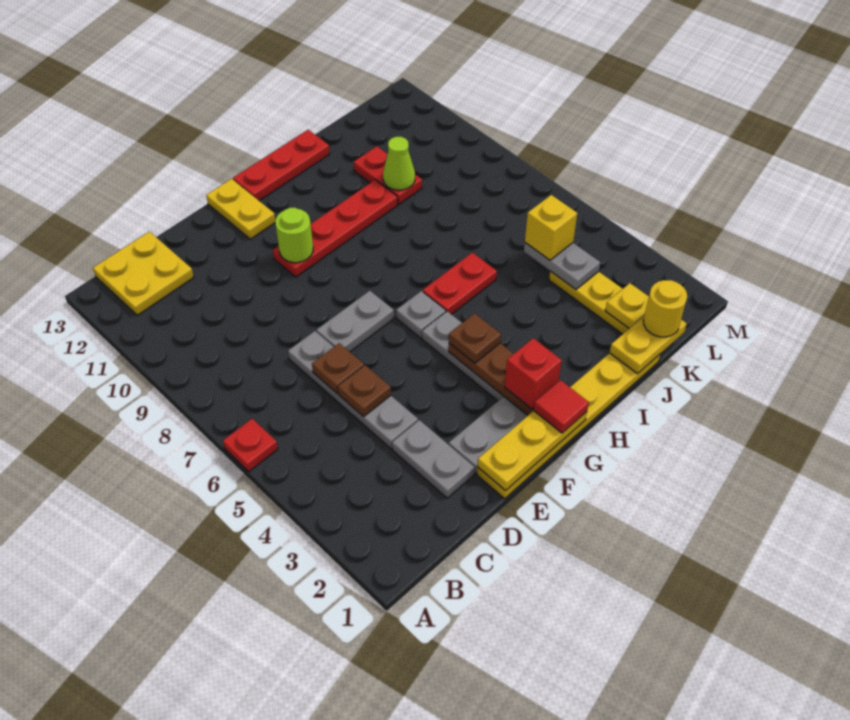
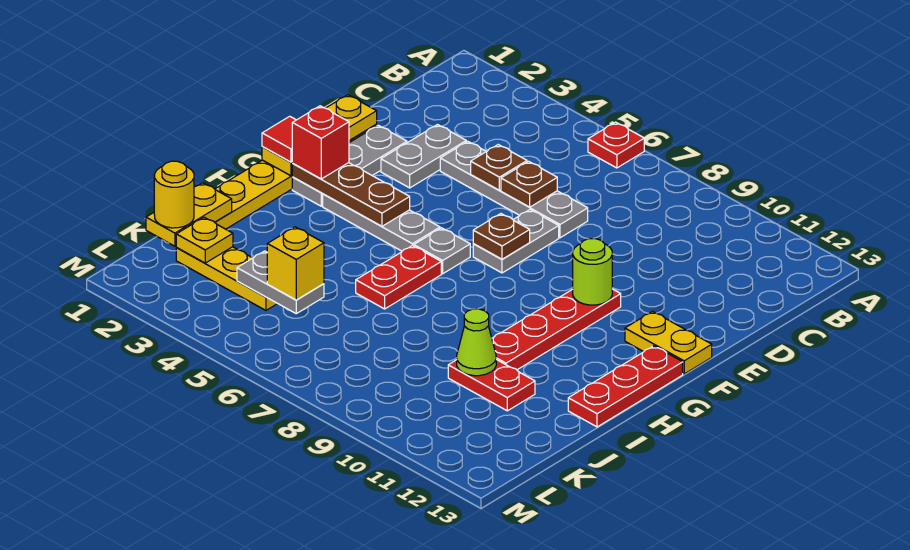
yellow plate B12:C13 level 1 -> none
grey plate D2:D3 level 1 -> grey plate D3:E3 level 1
brown plate G4 level 3 -> brown plate F7 level 2

